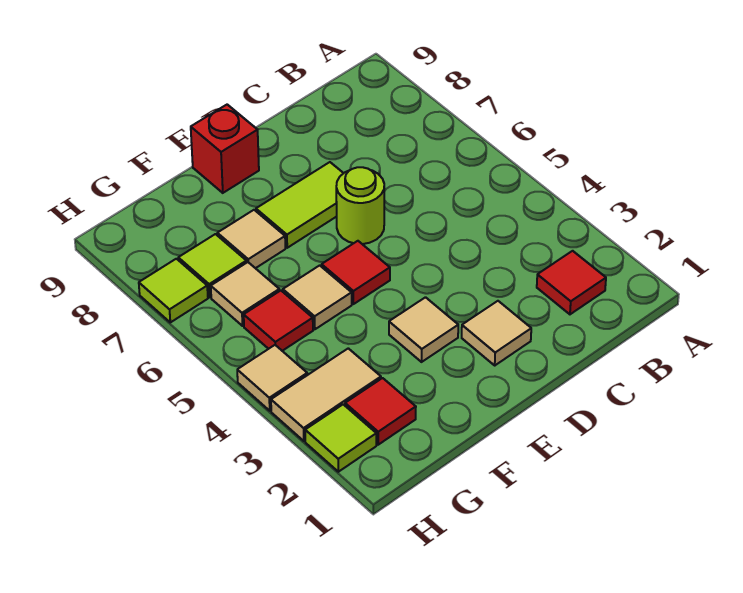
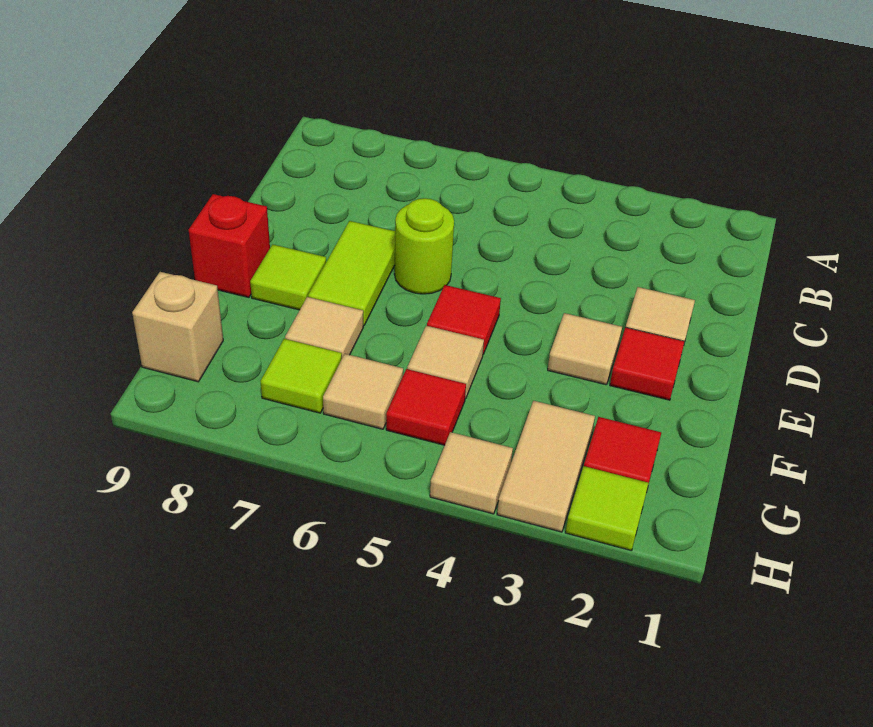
red tile B2 level 1 -> red tile E2 level 1
none -> tan brick G9 level 1
lime tile H7 level 1 -> lime tile E8 level 1

